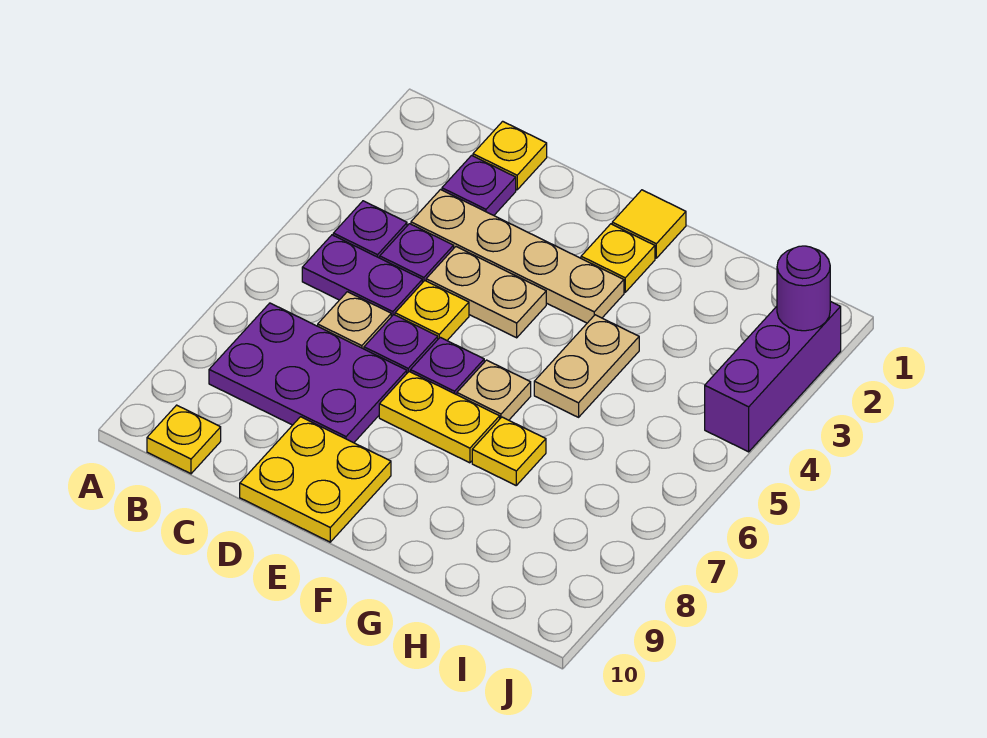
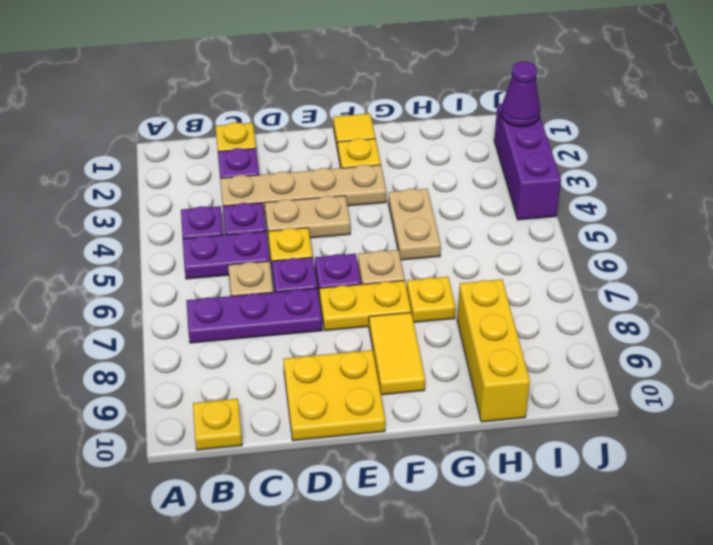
purple plate B7:D8 level 1 -> purple plate B7:D7 level 1
none -> yellow tile F8:F9 level 1
none -> yellow brick H8:H10 level 1
purple round brick J2 level 2 -> purple cone J2 level 2

